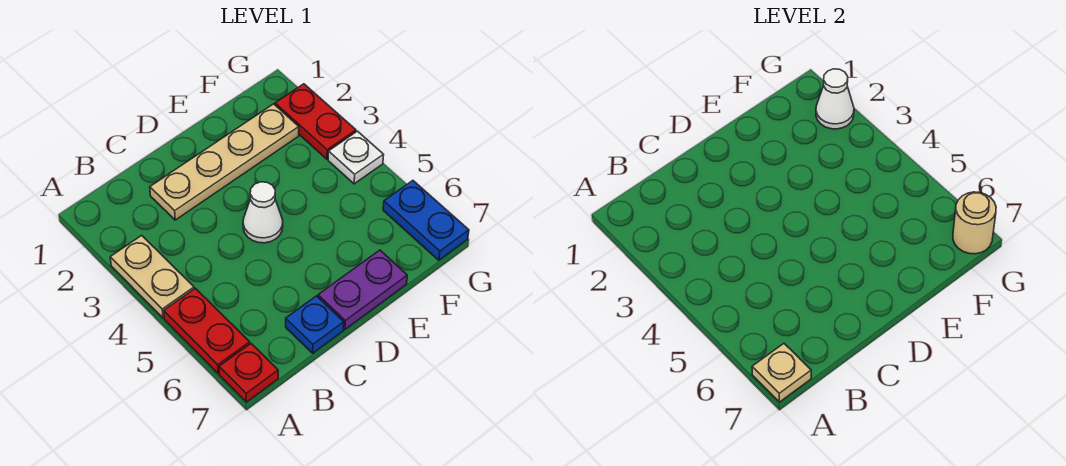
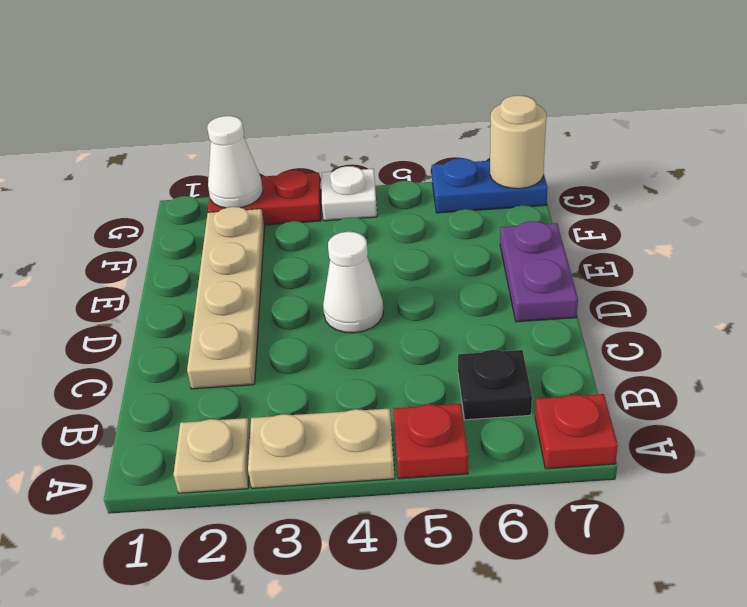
red plate A5:A6 level 1 -> red plate A5 level 1
tan plate A7 level 2 -> tan plate A2 level 1
none -> black plate B6 level 1
blue plate C7 level 1 -> none

